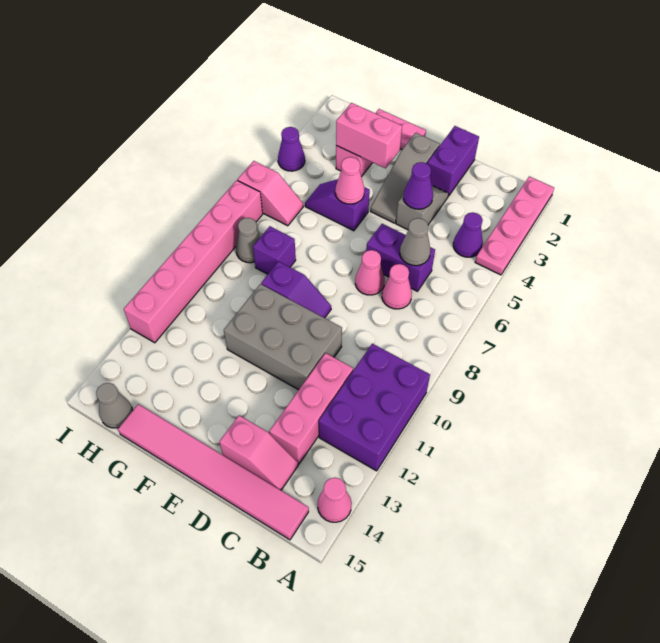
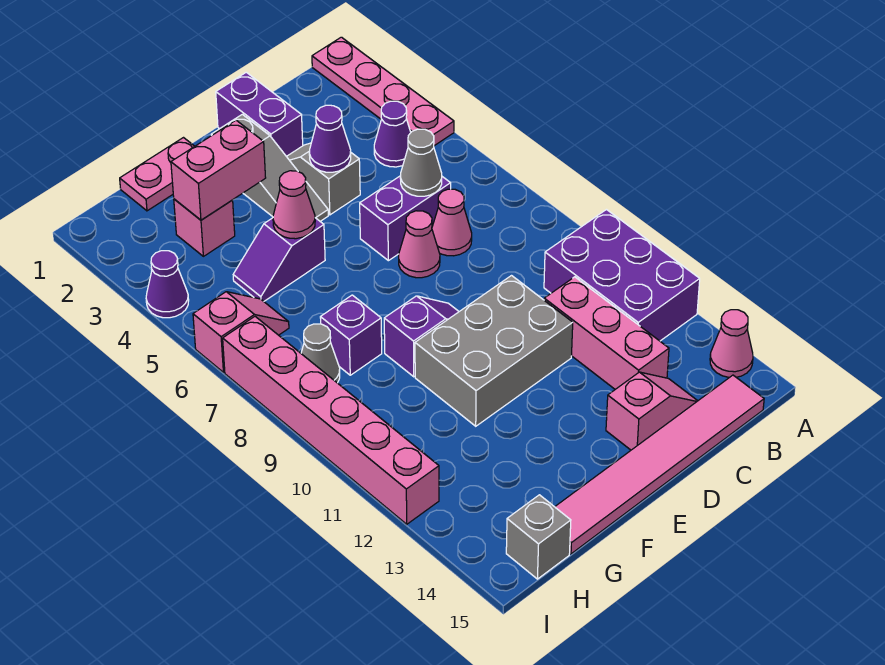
grey cone H15 level 1 -> grey brick H15 level 1

